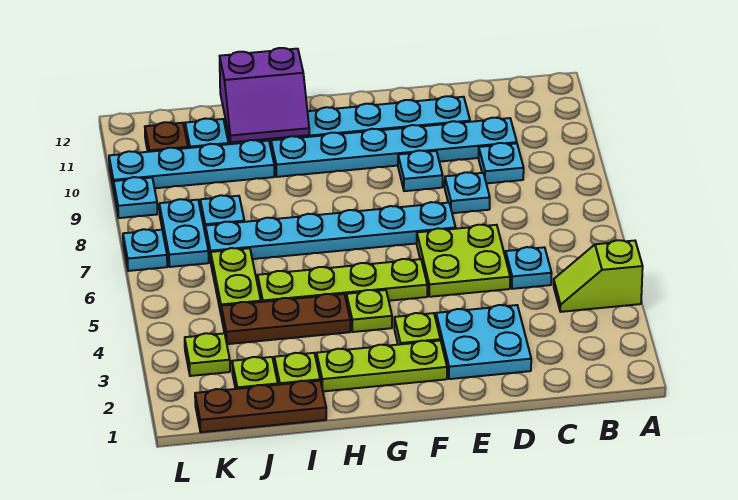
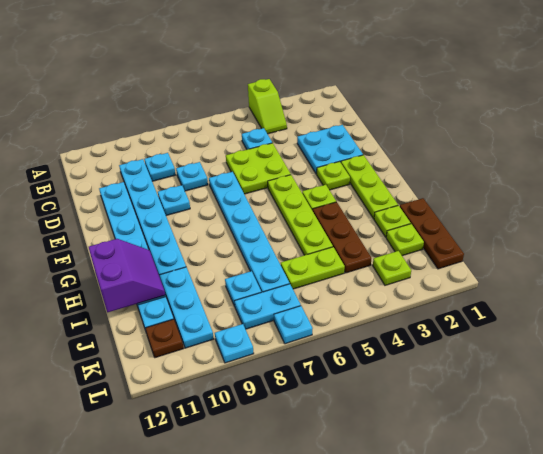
cyan plate I10:L10 level 1 -> cyan plate I10:K10 level 1

